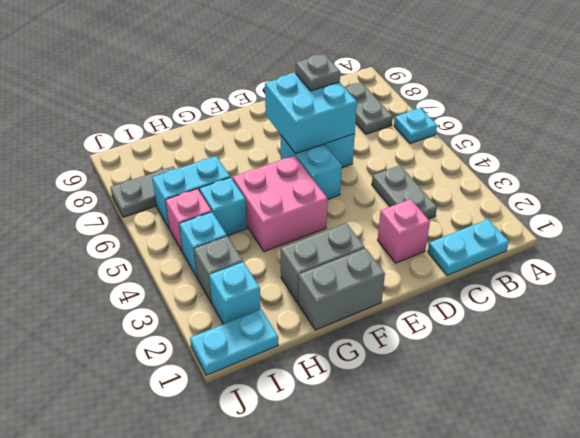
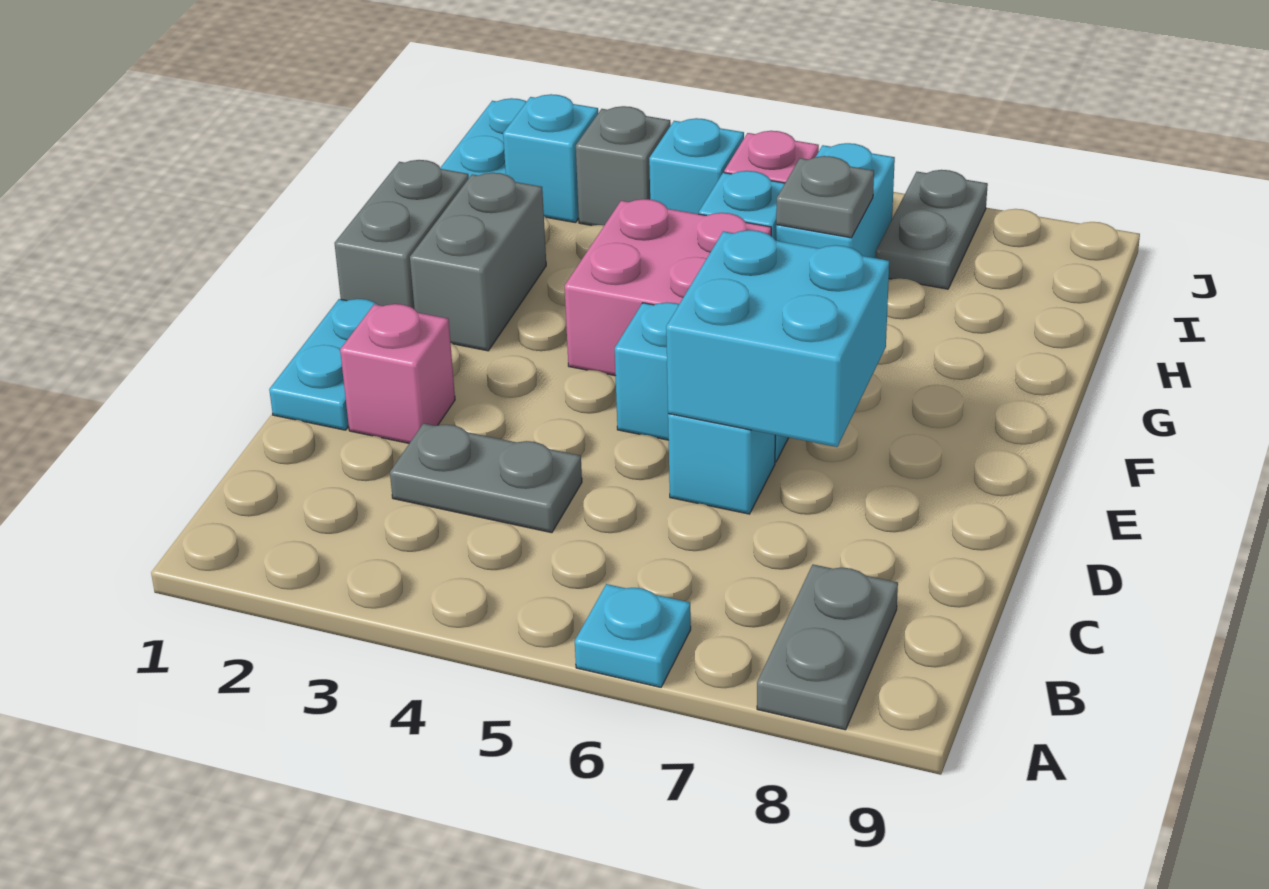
cyan plate B1:C1 level 1 -> cyan plate D1:E1 level 1
grey plate B7:B8 level 1 -> grey plate A8:B8 level 1
grey plate D7 level 3 -> grey plate H6 level 2

